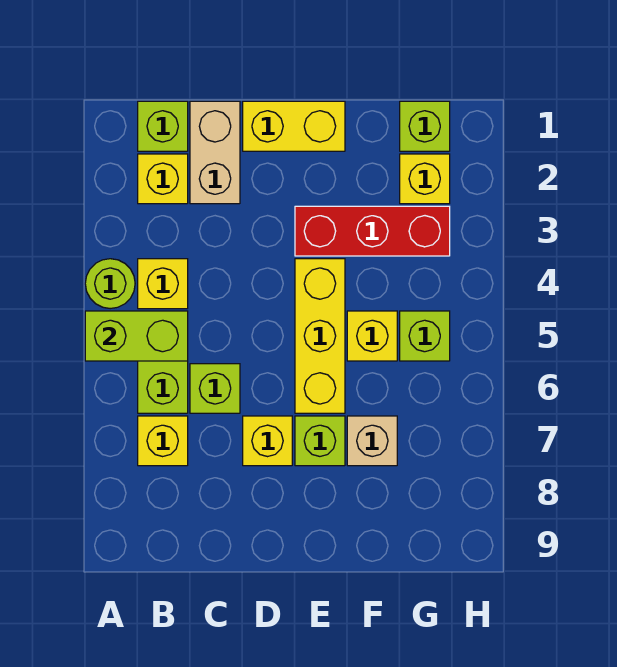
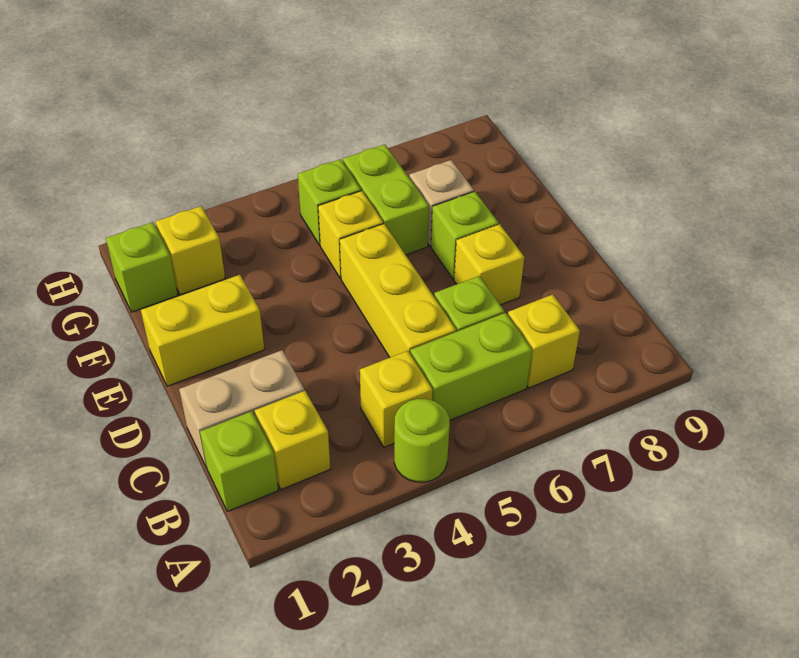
lime brick A5:B5 level 2 -> lime brick F6:G6 level 1
yellow brick D1:E1 level 1 -> yellow brick E1:E2 level 1
red brick E3:G3 level 1 -> none
yellow brick E4:E6 level 1 -> yellow brick C5:E5 level 1

